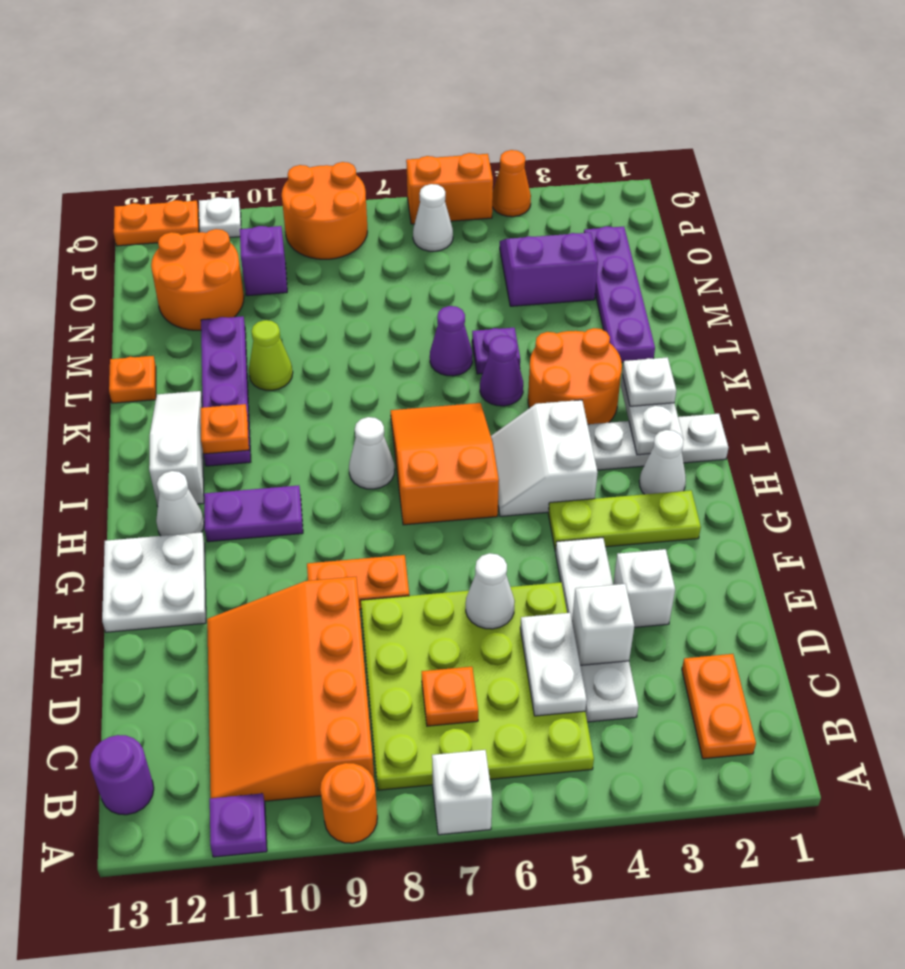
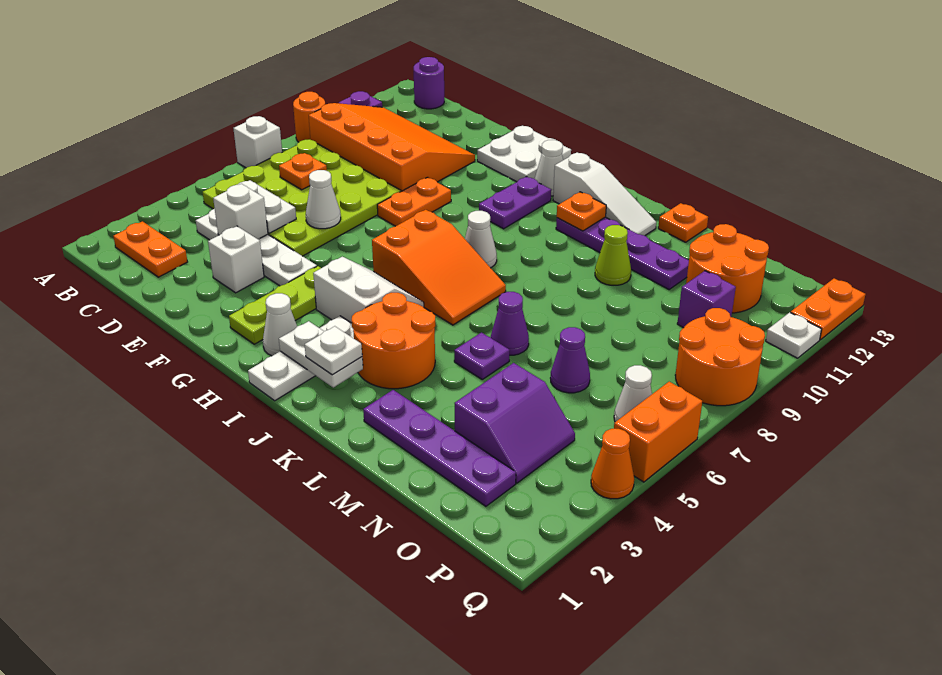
purple cone K5 level 1 -> purple cone N6 level 1

